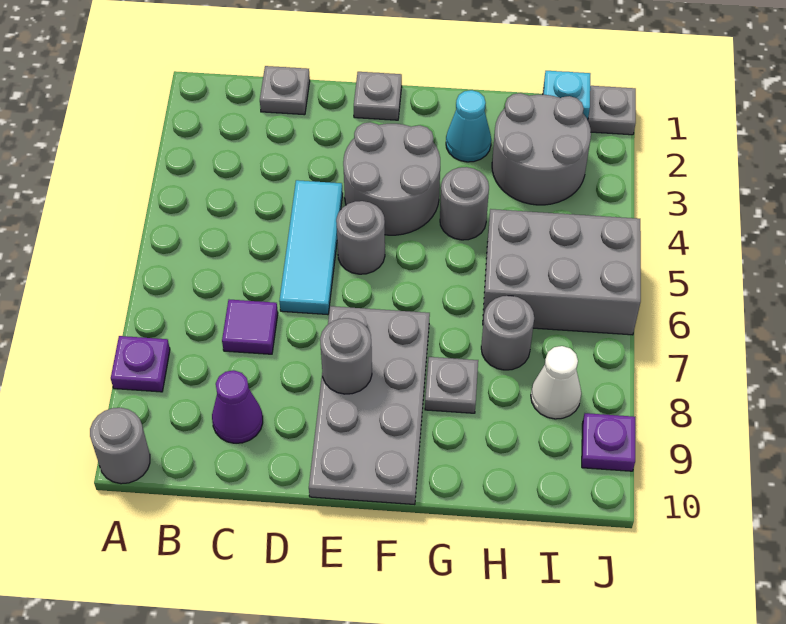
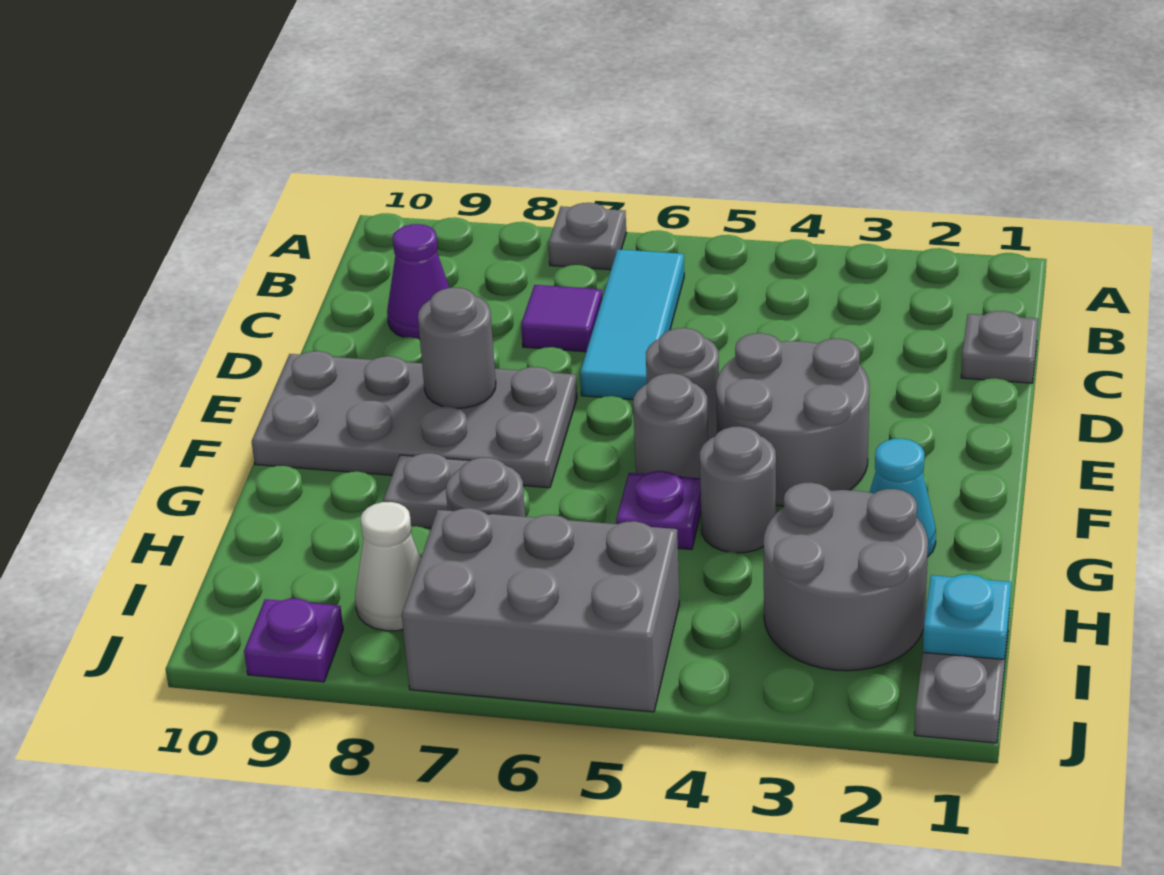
purple plate A8 level 1 -> purple plate G5 level 1
grey round brick A10 level 1 -> grey round brick F5 level 1
cyan tile D4:D6 level 1 -> cyan tile B6:D6 level 1
grey plate E1 level 1 -> grey plate A7 level 1
grey brick H5:J6 level 1 -> grey brick I5:J7 level 1

